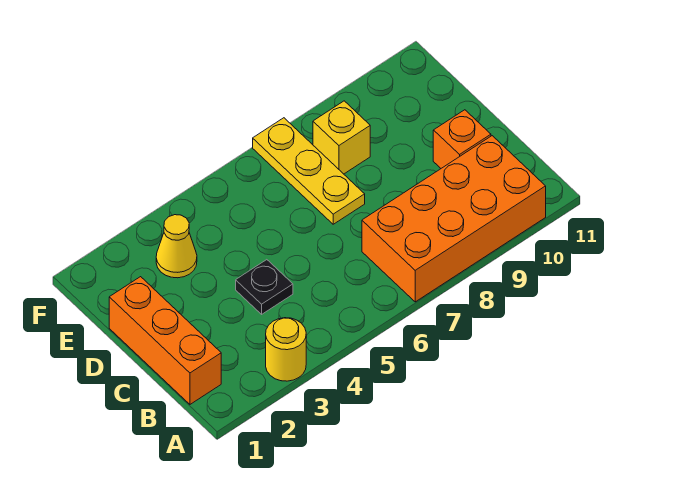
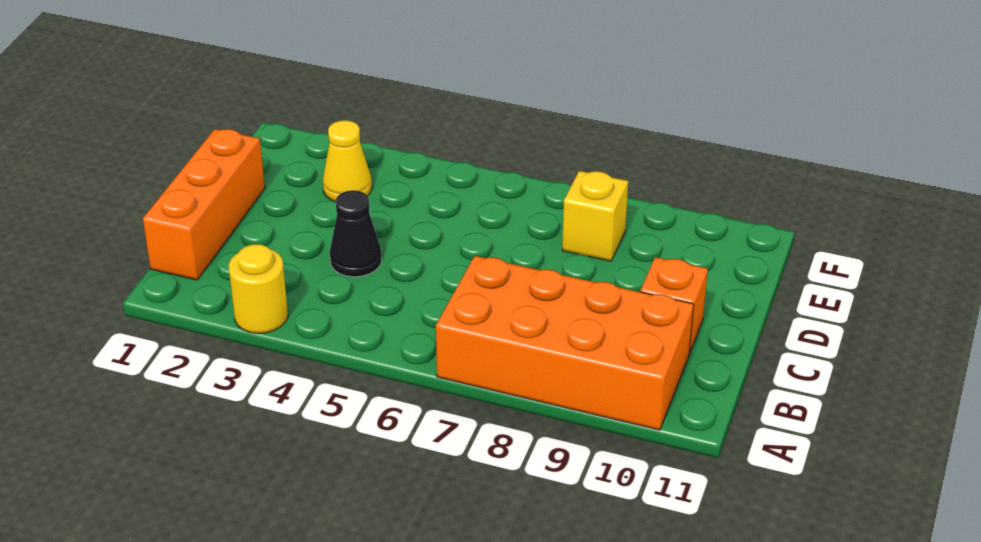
black plate C4 level 1 -> black cone C4 level 1
yellow plate D7:F7 level 1 -> none

